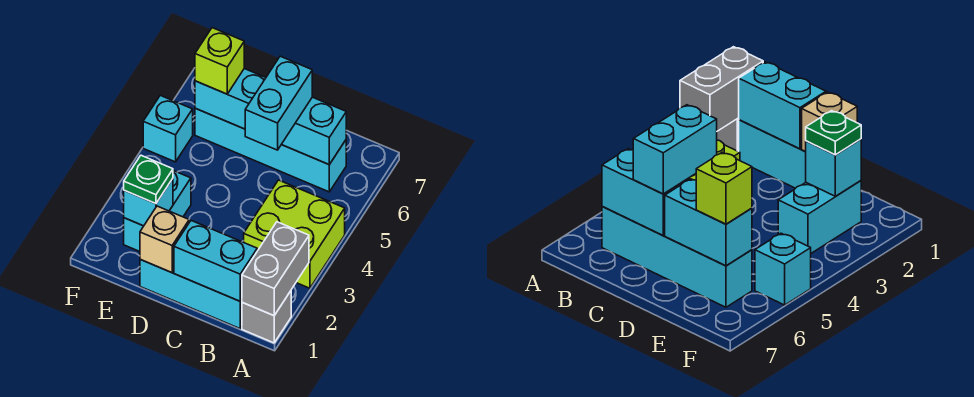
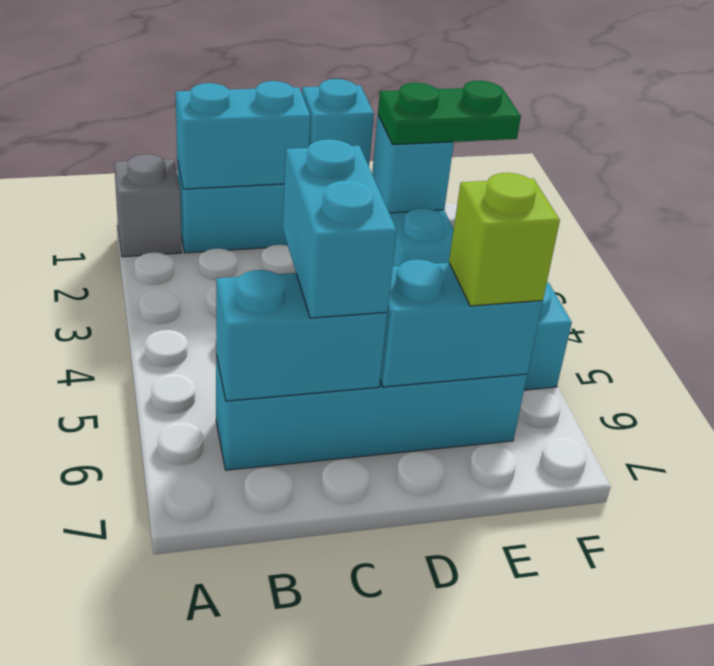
grey brick A1:A2 level 2 -> none
lime brick A3:B4 level 1 -> none
tan brick D1 level 2 -> cyan brick D1 level 2
green plate E2 level 3 -> green plate E2:F2 level 3

